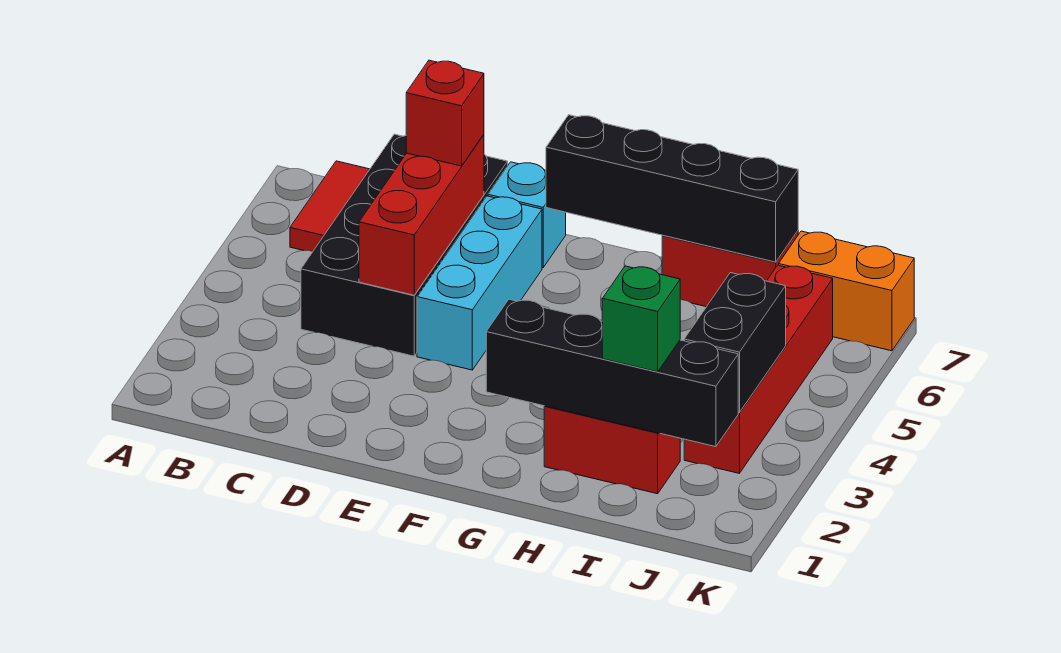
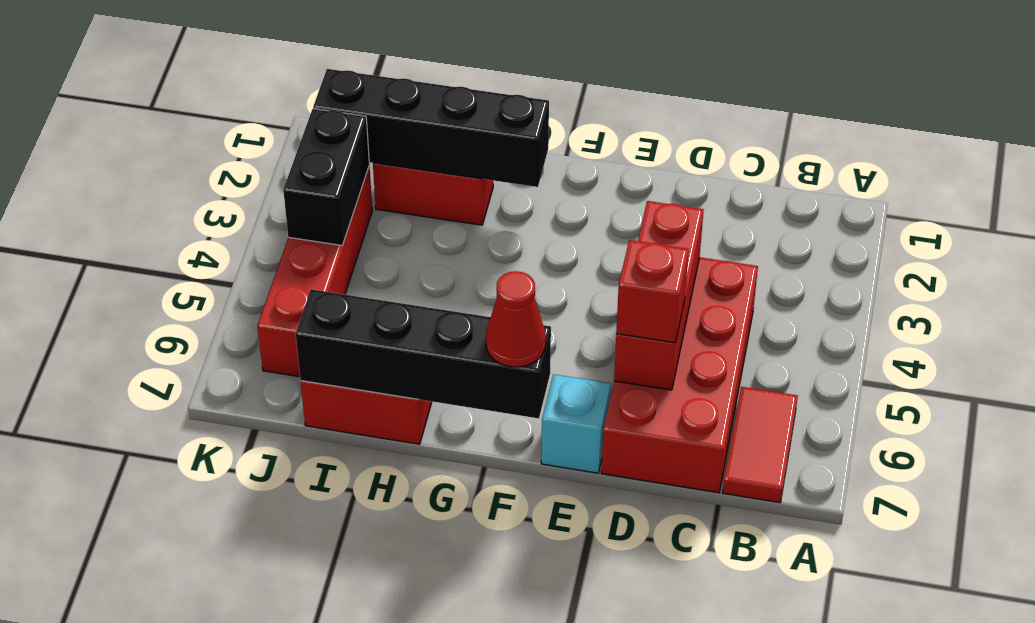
black brick C4:D7 level 1 -> red brick C4:D7 level 1
cyan brick E4:E6 level 1 -> none
none -> red cone F7 level 3
green brick I2 level 3 -> none
orange brick J7:K7 level 1 -> none

